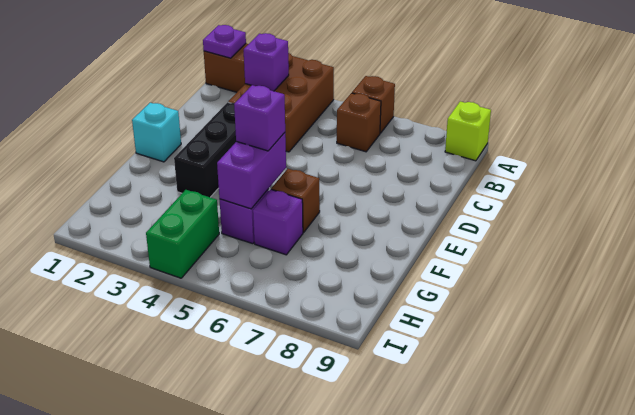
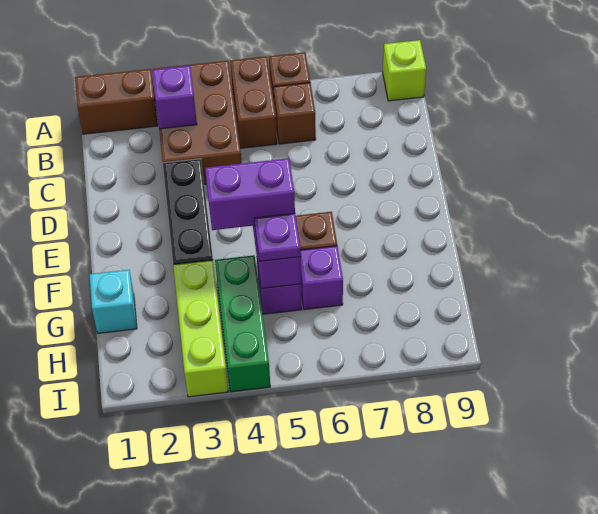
purple plate A1 level 2 -> purple plate G5 level 3
none -> brown brick A5:B5 level 1
cyan brick E1 level 1 -> cyan brick G1 level 1
purple brick F5 level 3 -> purple brick F4:F5 level 3
none -> lime brick G3:I3 level 1
green brick H4:I4 level 1 -> green brick G4:I4 level 1

